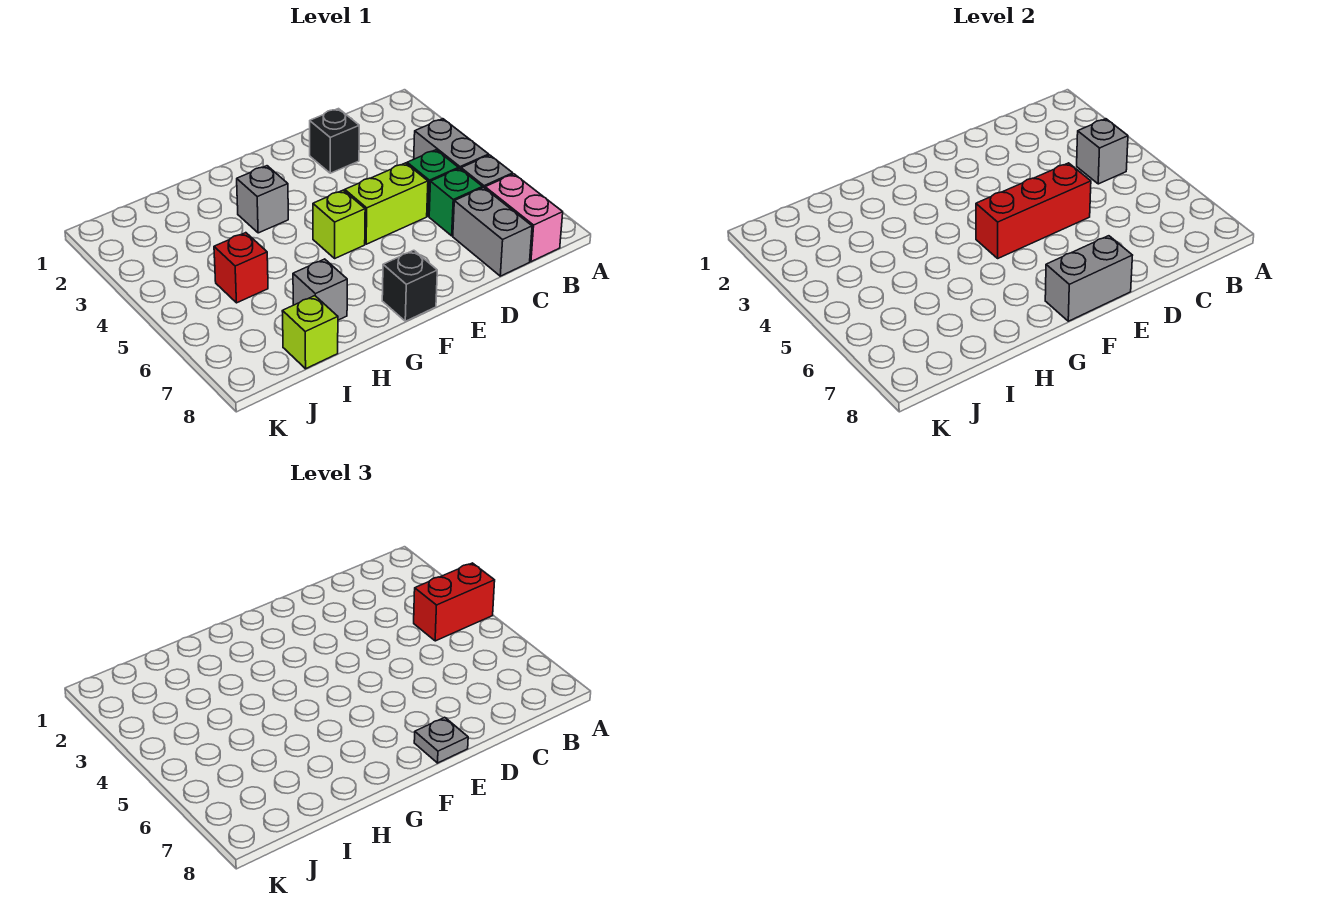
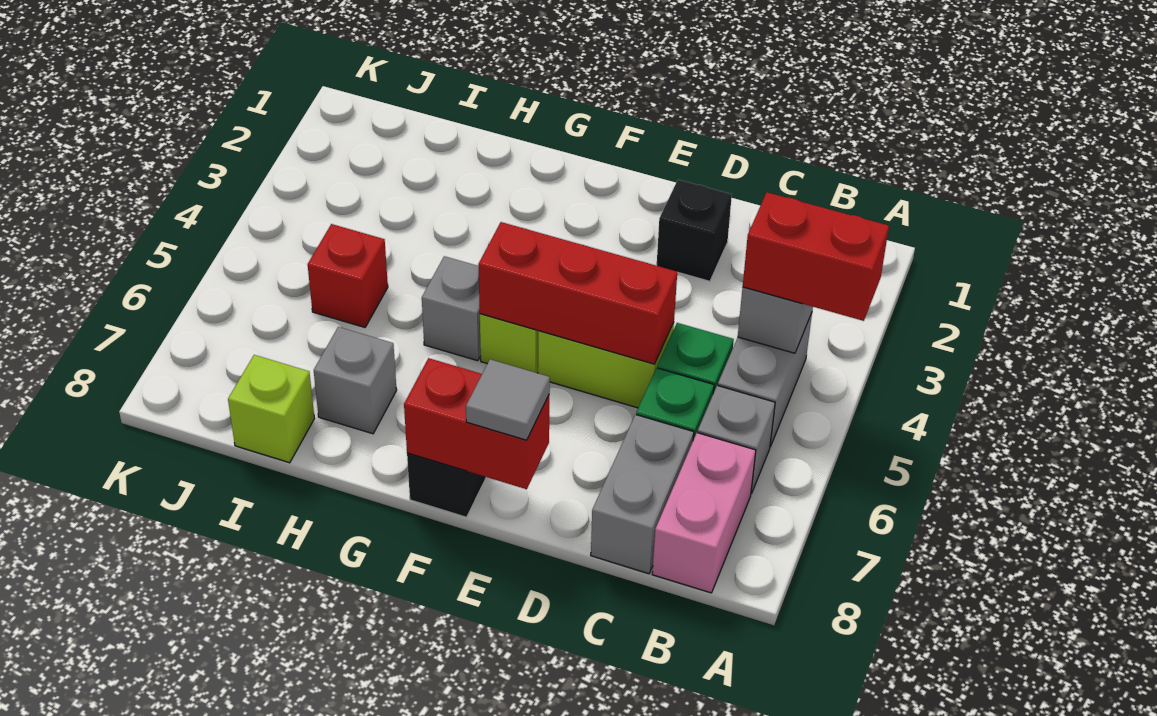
grey brick E8:F8 level 2 -> red brick E8:F8 level 2
grey plate E8 level 3 -> grey tile E8 level 3
grey brick G3 level 1 -> grey brick G5 level 1

